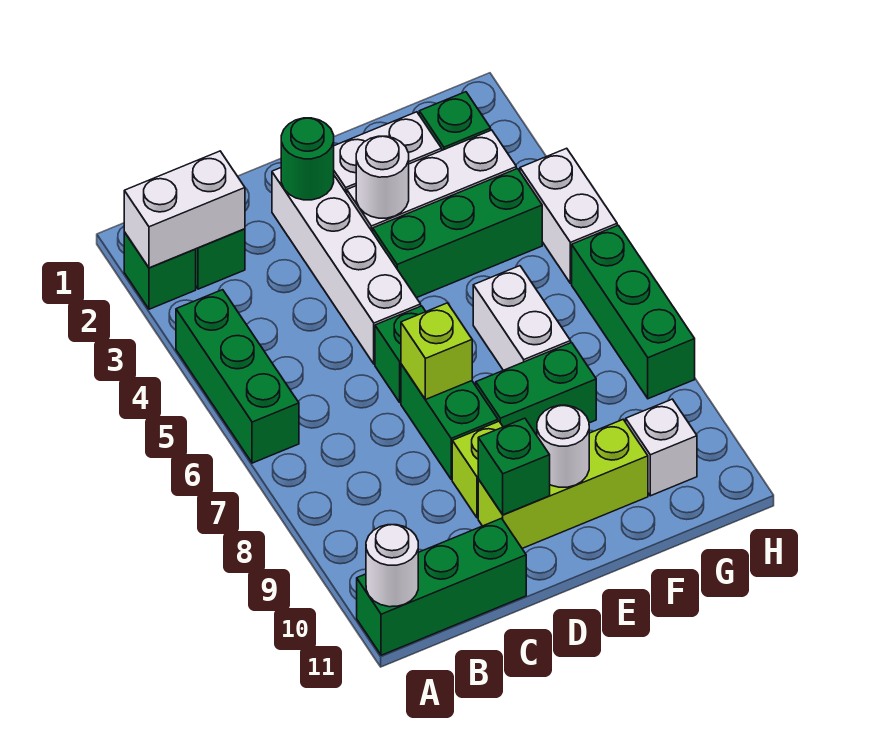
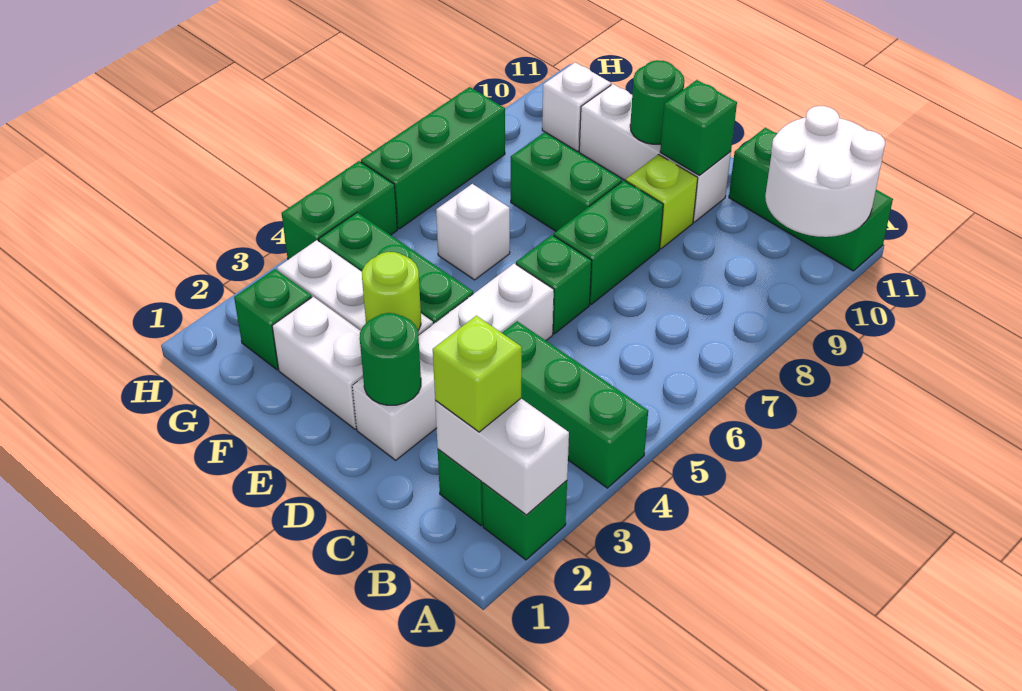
green brick A4:A6 level 1 -> green brick A4:C4 level 1
white round brick A11 level 2 -> white round brick A10:B11 level 2
lime brick D7 level 2 -> lime brick B2 level 3
lime brick D10:F10 level 1 -> white brick D10:F10 level 1
white round brick E3 level 2 -> lime round brick E3 level 2
white round brick E10 level 2 -> green round brick E10 level 2
white brick F6:F7 level 1 -> white brick F6 level 1
white brick H4:H5 level 1 -> green brick H4:H5 level 1

